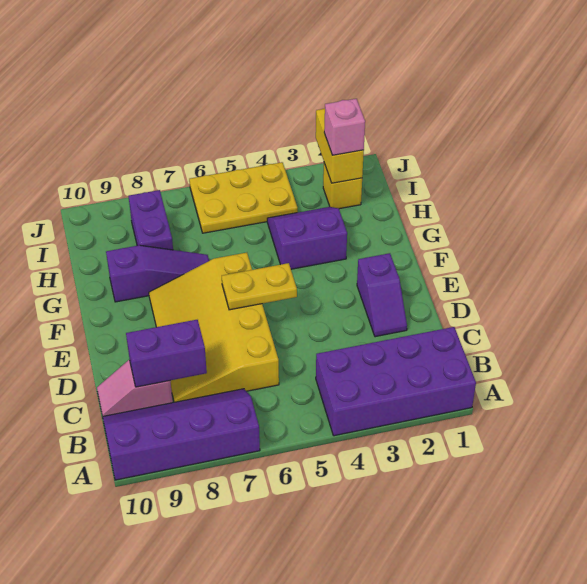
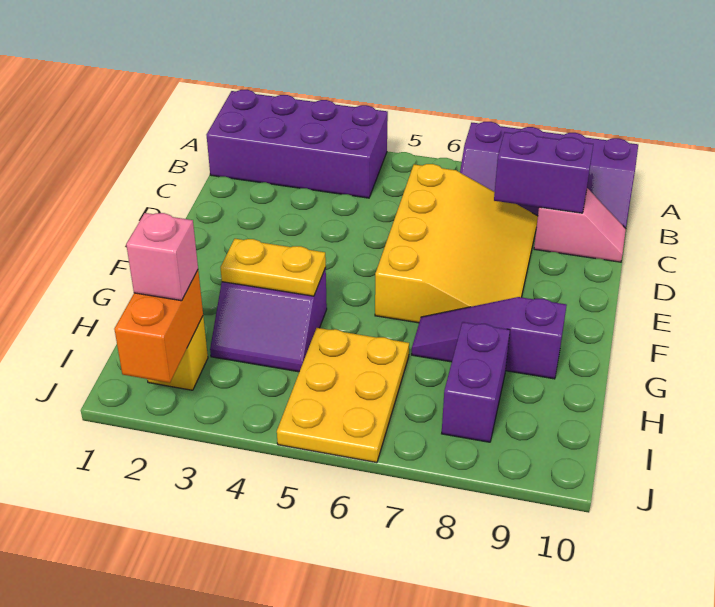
purple slope D2:E2 level 1 top E -> none
yellow plate E5:E6 level 2 -> yellow plate G3:G4 level 2
yellow brick I2:J2 level 2 -> orange brick I2:J2 level 2
yellow plate I4:J6 level 1 -> yellow plate H5:J6 level 1

